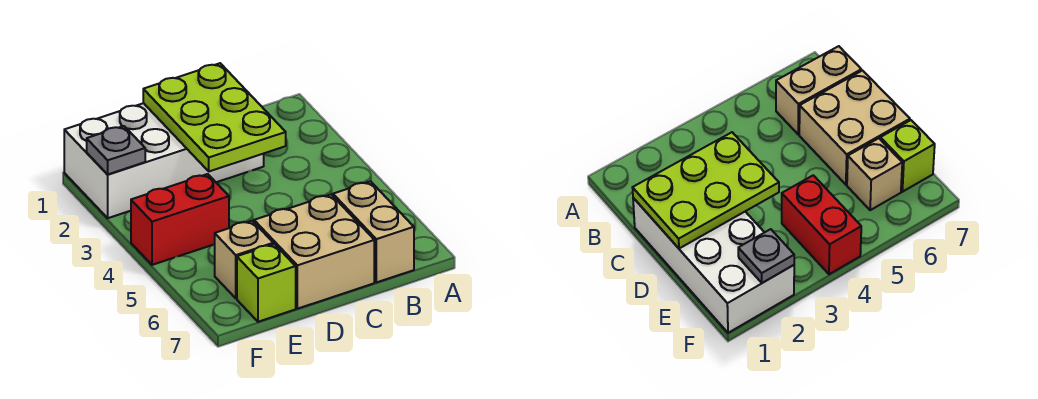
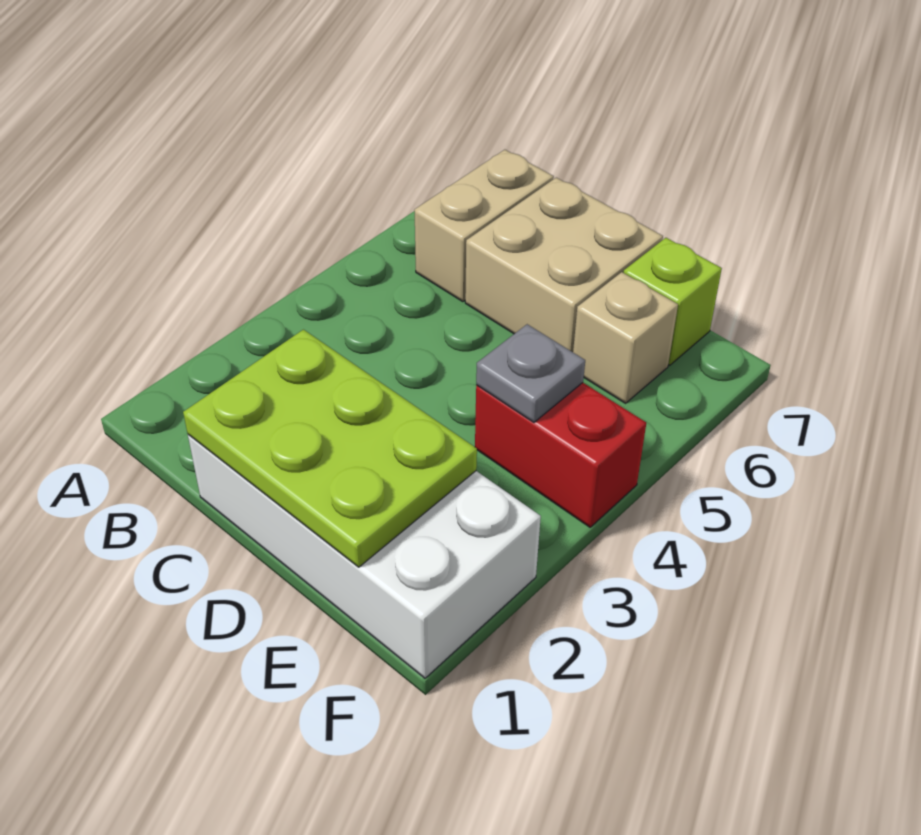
lime plate C1:D3 level 2 -> lime plate C1:E2 level 2
grey plate F2 level 2 -> grey plate E4 level 2

